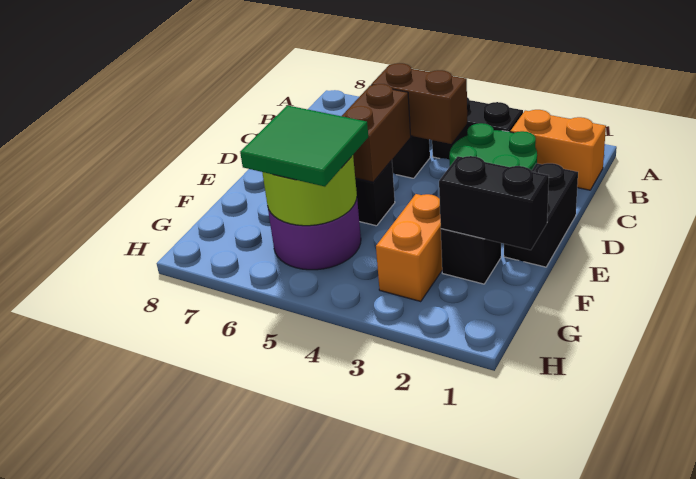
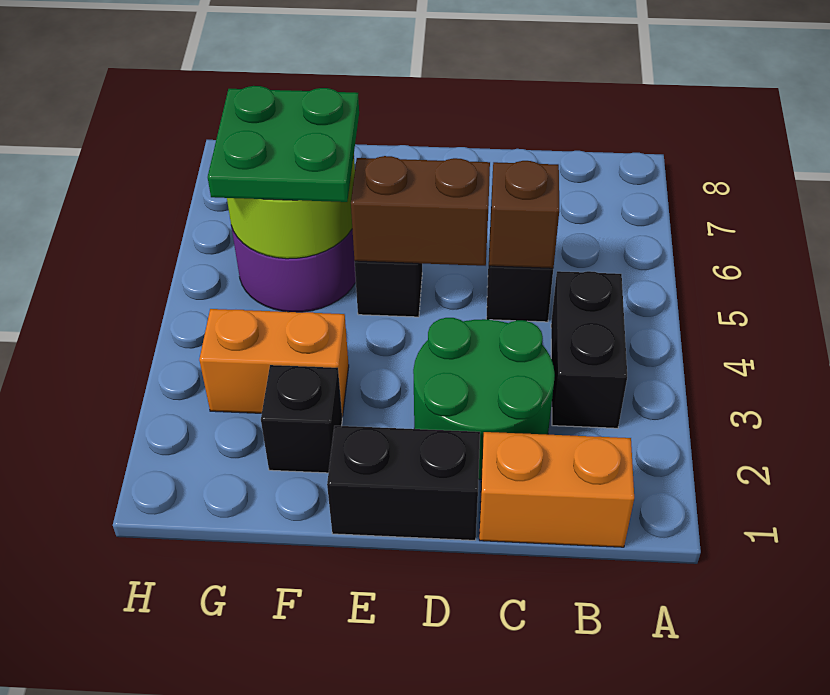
orange brick B1:B2 level 1 -> orange brick B1:C1 level 1
brown brick C4:C5 level 2 -> brown brick C5 level 2
black brick F1:F2 level 2 -> none
green tile F5:G6 level 3 -> green plate F5:G6 level 3

